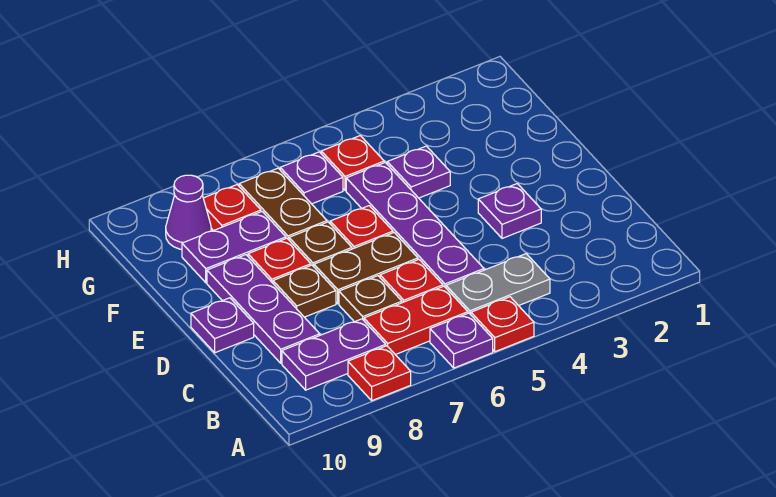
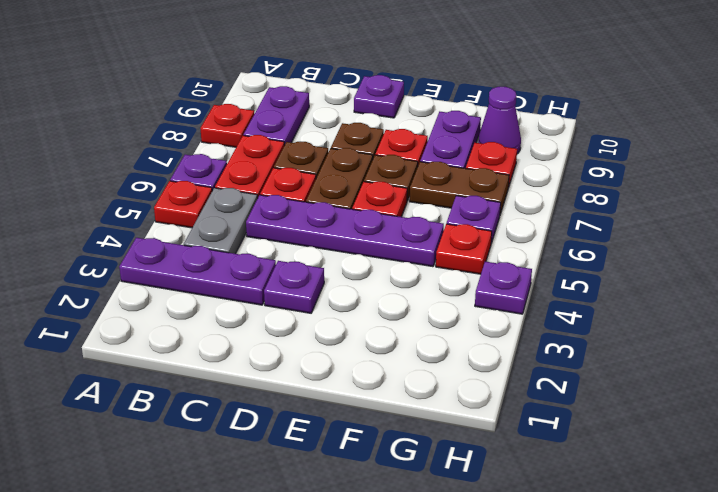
purple plate C9:E9 level 1 -> purple plate A3:C3 level 1
purple plate F4 level 1 -> purple plate H4 level 1

